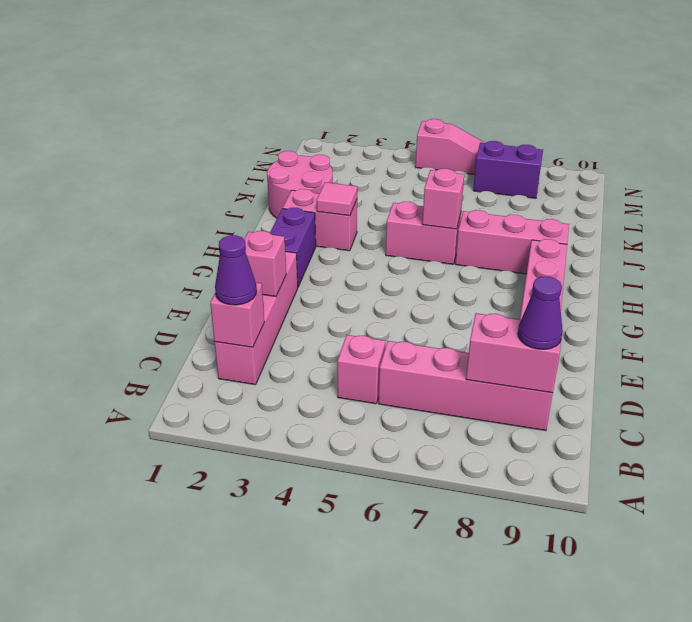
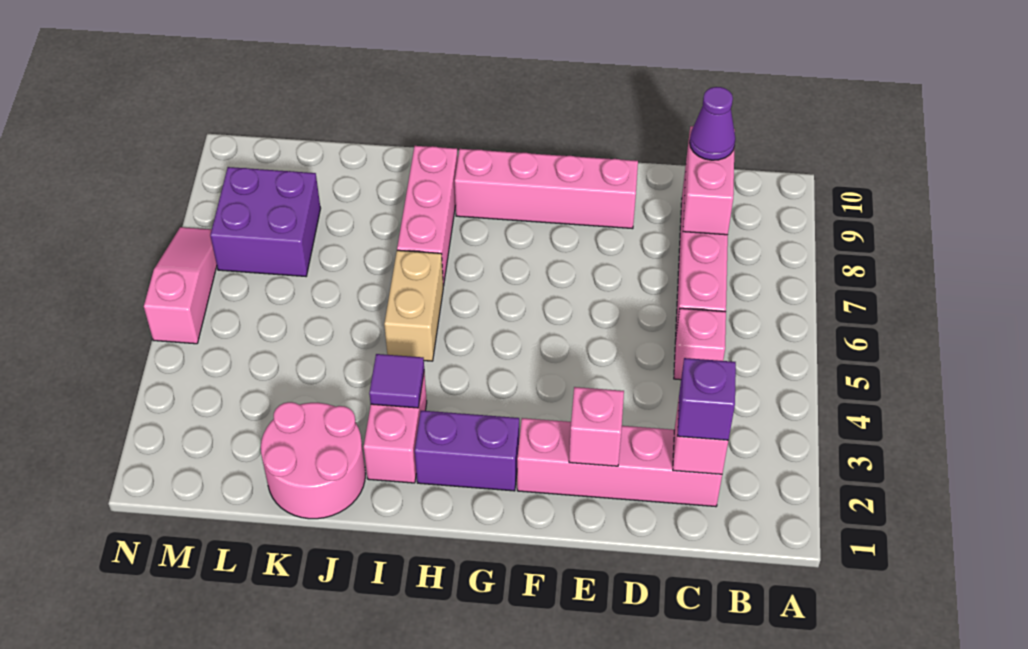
purple cone C2 level 3 -> purple brick C2 level 3
pink tile I3 level 2 -> purple tile I3 level 2
pink brick I5:I6 level 1 -> tan brick I5:I6 level 1
pink brick I6 level 2 -> none
purple brick M7:M8 level 1 -> purple brick L7:M8 level 1

